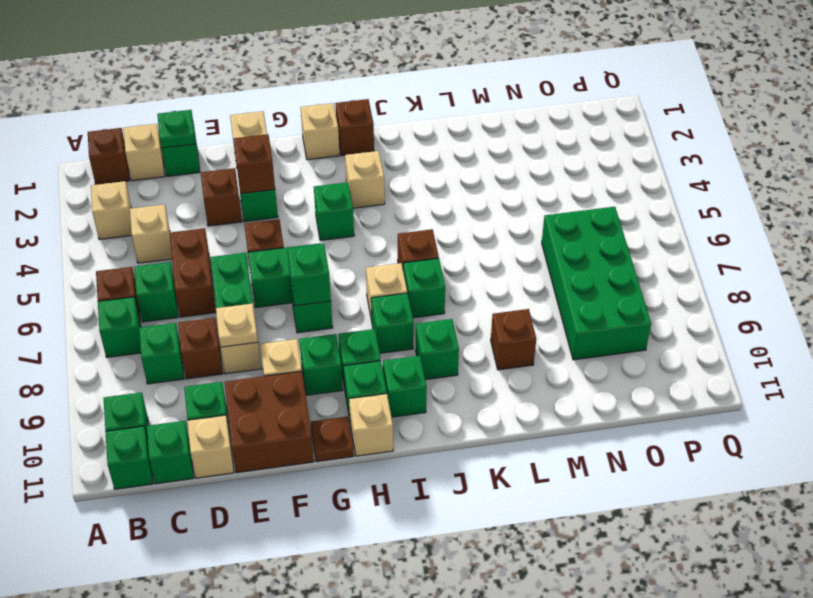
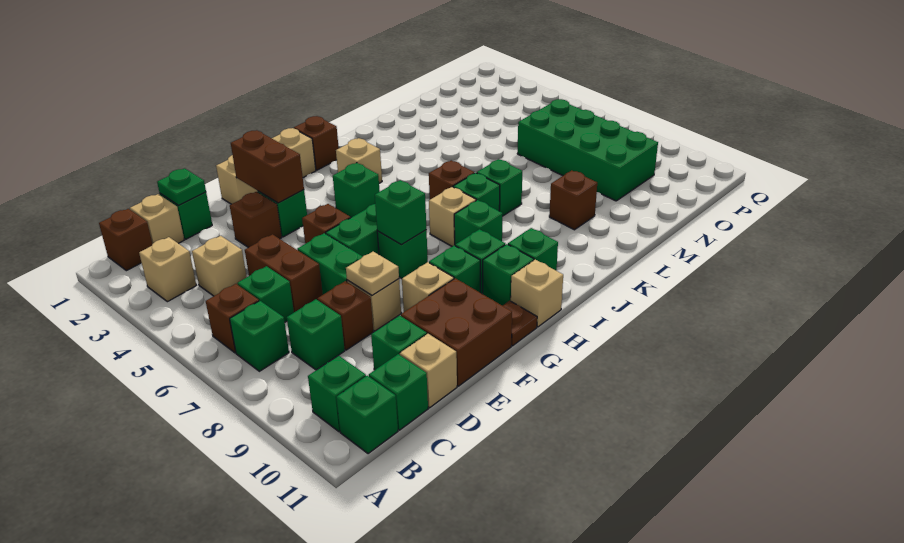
brown brick F3 level 2 -> brown brick F2:F3 level 2
green brick J9 level 1 -> green brick K7 level 1

